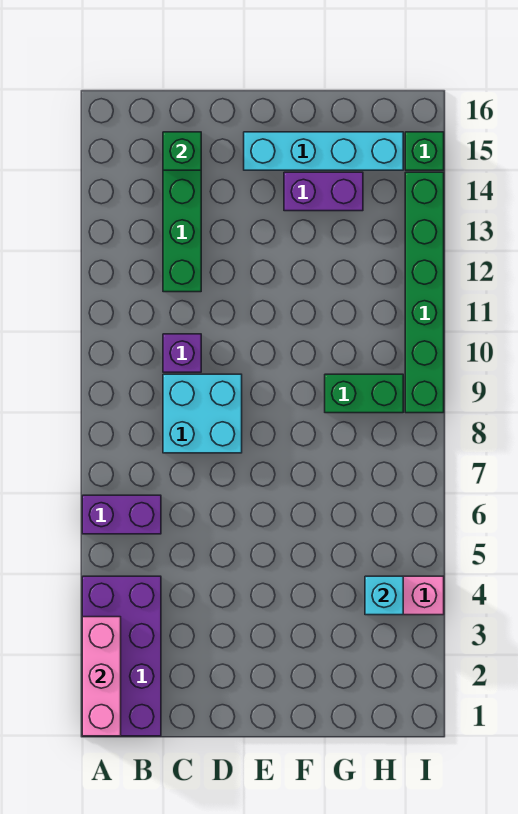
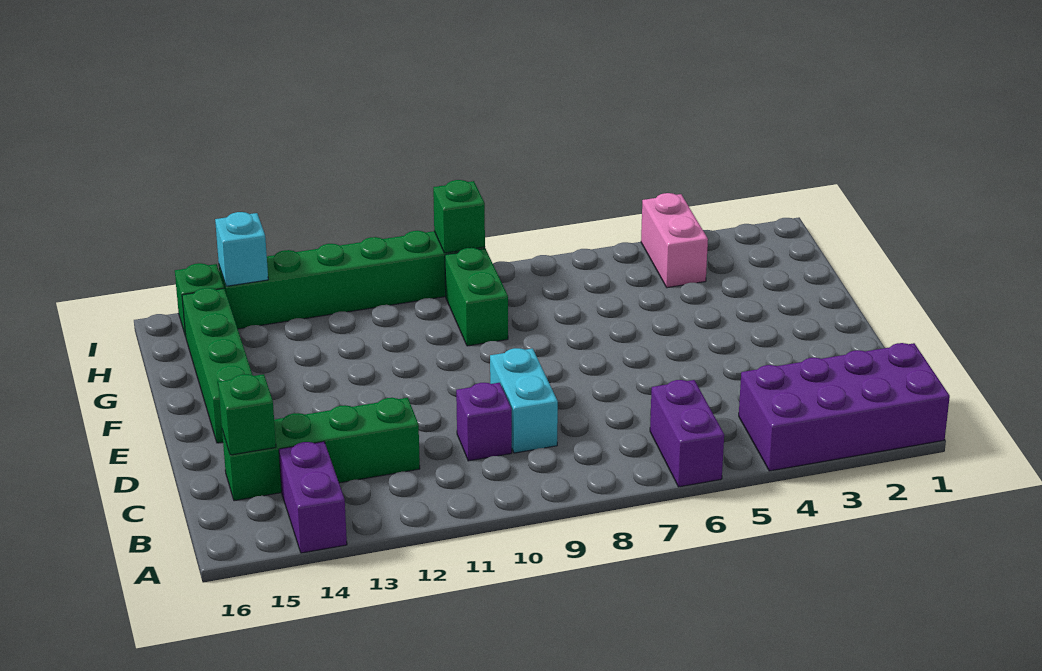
pink brick A1:A3 level 2 -> none
cyan brick C8:D9 level 1 -> cyan brick C9:D9 level 1
cyan brick E15:H15 level 1 -> green brick E15:H15 level 1
purple brick F14:G14 level 1 -> purple brick A14:B14 level 1
cyan brick H4 level 2 -> cyan brick I14 level 2
none -> green brick I9 level 2

